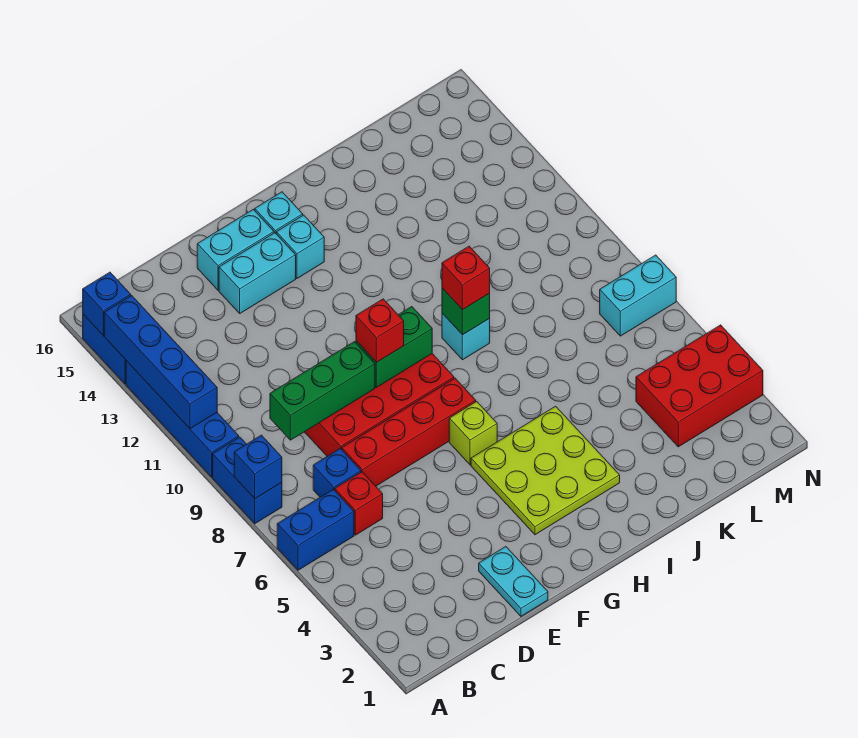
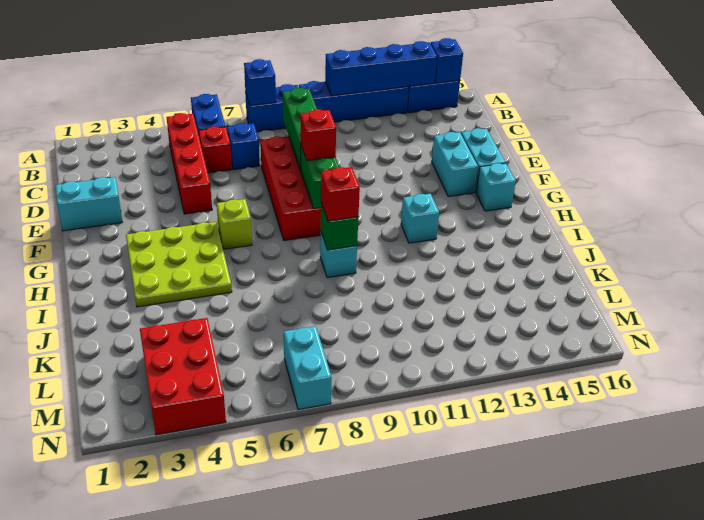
red brick D7:G7 level 1 -> red brick B5:E5 level 1
cyan plate E1:E2 level 1 -> cyan brick E1:E2 level 1
cyan brick G14 level 1 -> cyan brick H12 level 1

